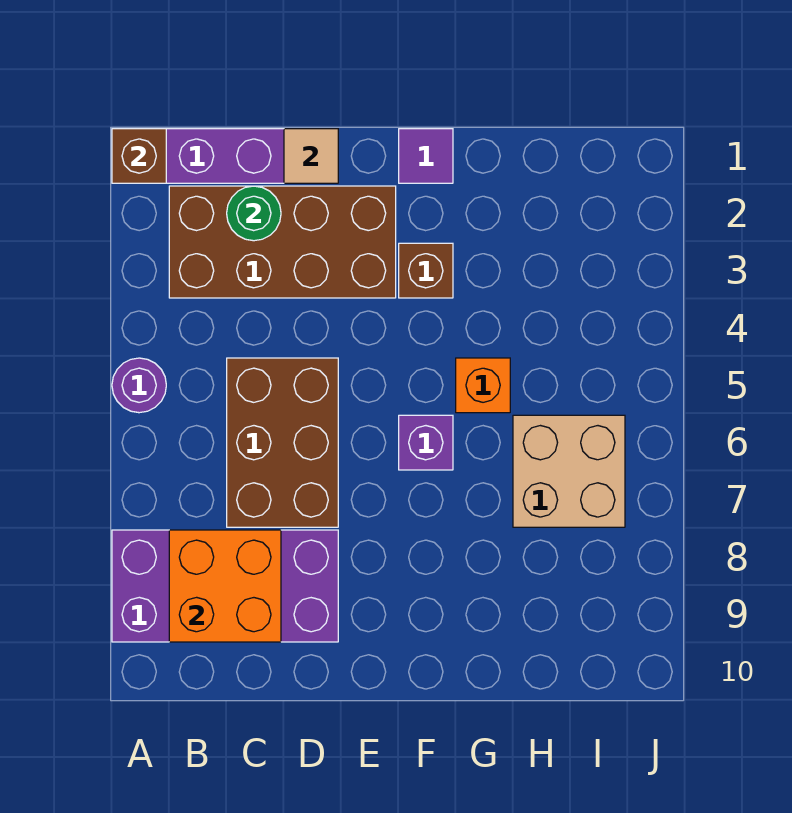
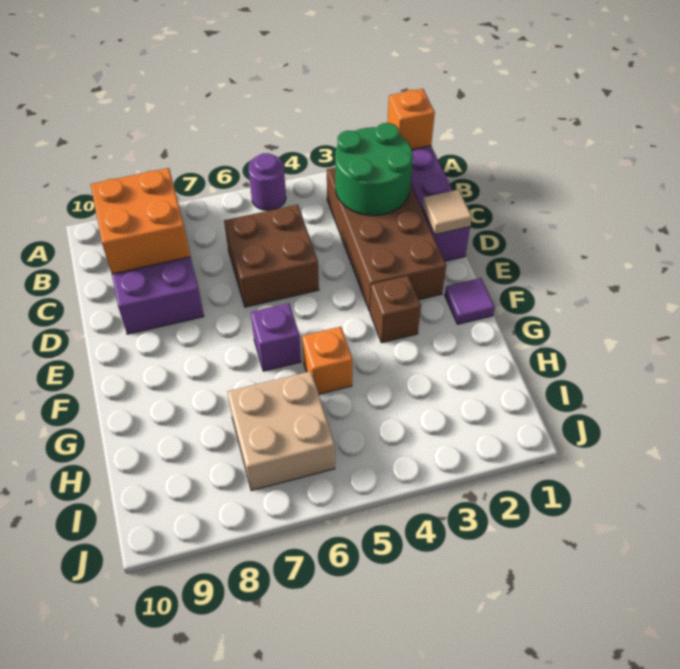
brown brick A1 level 2 -> orange brick A1 level 2
green round brick C2 level 2 -> green round brick B2:C3 level 2
brown brick C5:D7 level 1 -> brown brick C5:D6 level 1

